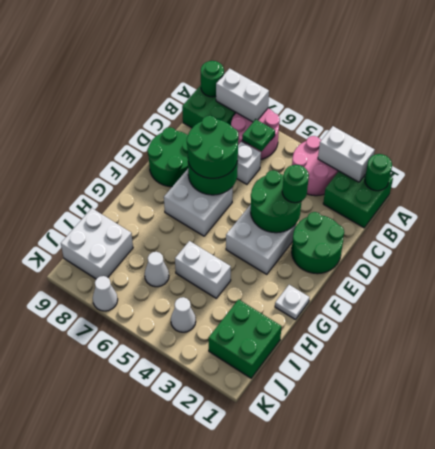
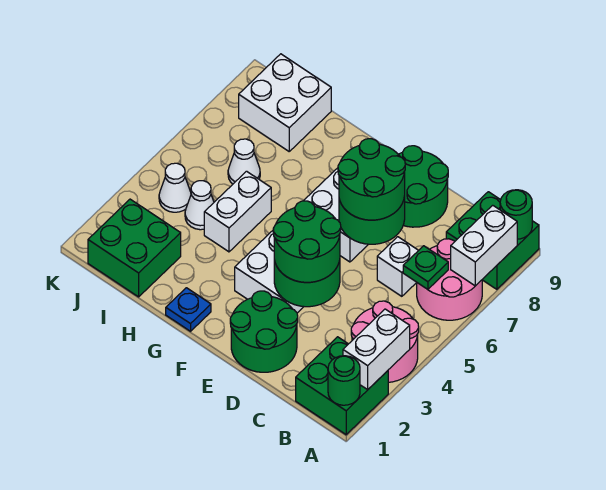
green round brick D3 level 3 -> green round brick D3:E4 level 3
white plate G1 level 1 -> blue plate G1 level 1
white cone K7 level 1 -> white cone I4 level 1

